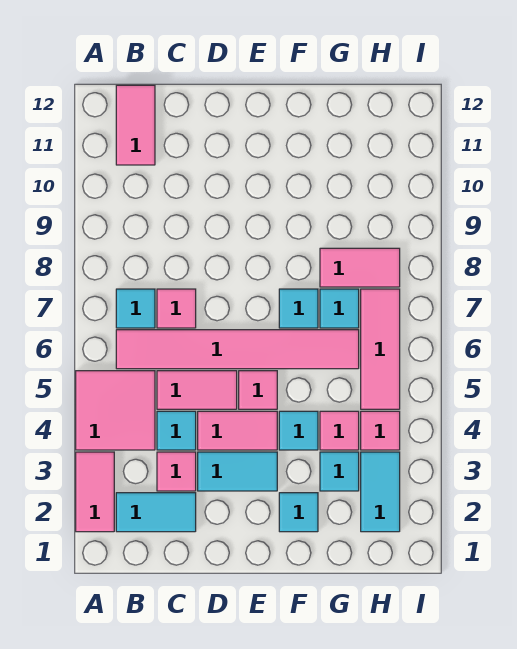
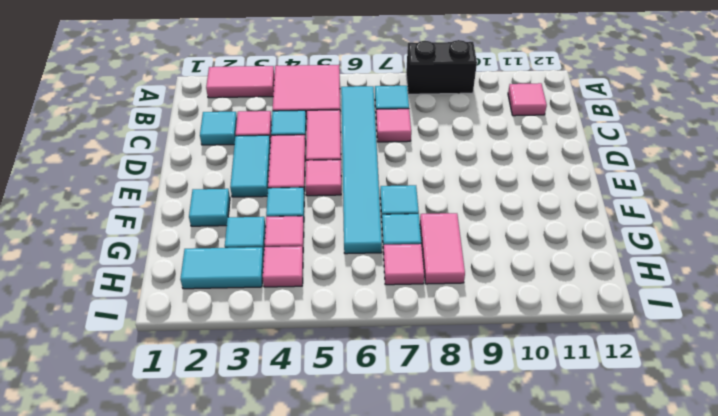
none -> black brick A8:A9 level 1
cyan tile B2:C2 level 1 -> cyan tile C2 level 1
pink tile B6:G6 level 1 -> cyan tile B6:G6 level 1
pink tile B11:B12 level 1 -> pink tile B11 level 1
pink tile H5:H7 level 1 -> pink tile H7 level 1

